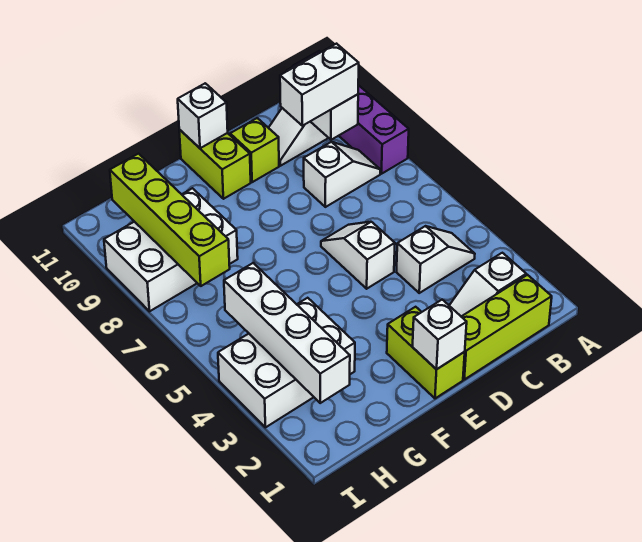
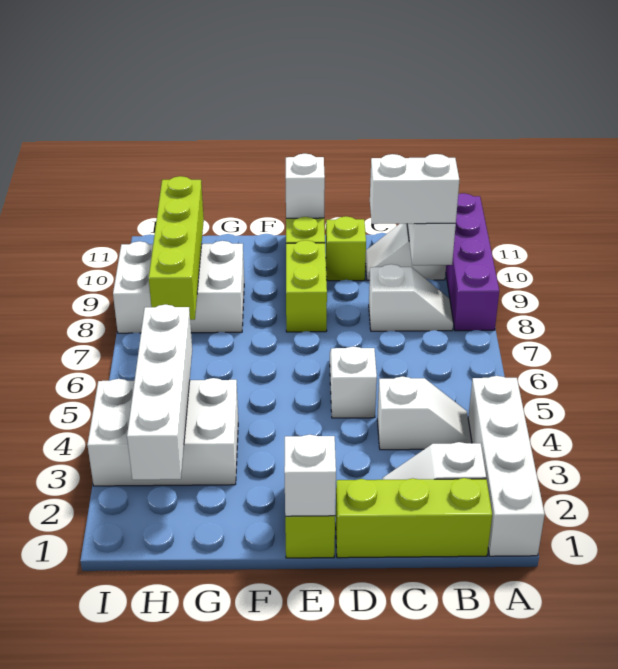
none -> white brick A1:A4 level 1
none -> lime brick E8:E9 level 1

